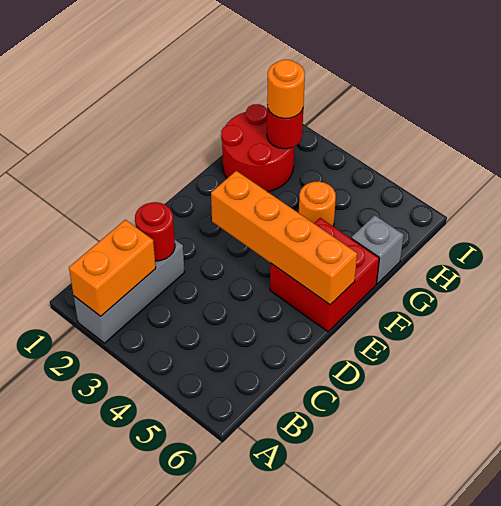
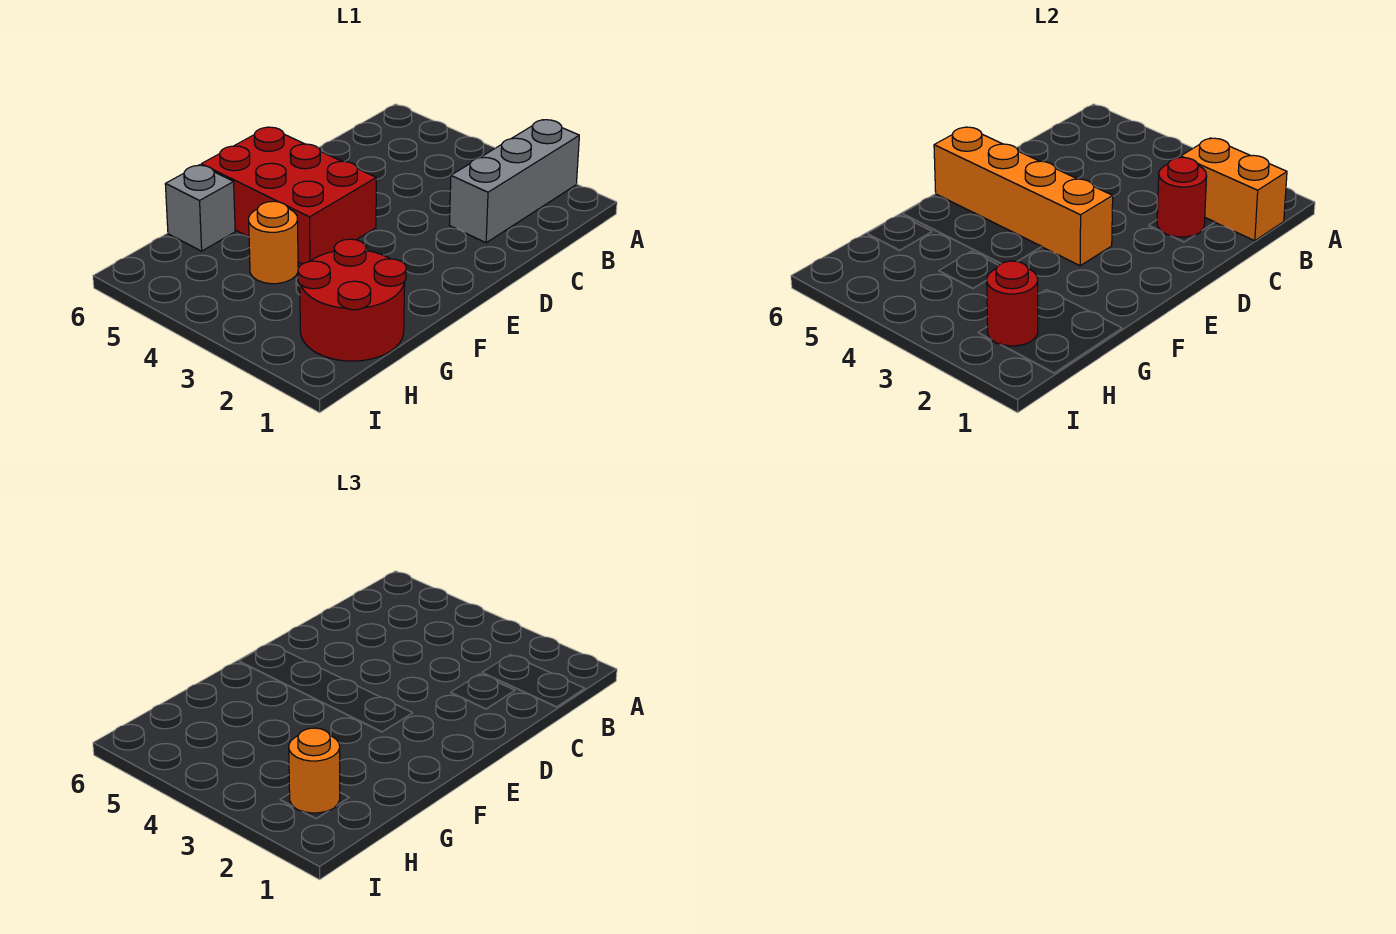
orange brick A2:B2 level 2 -> orange brick B1:B2 level 2
red brick E5:F6 level 1 -> red brick E4:F6 level 1

